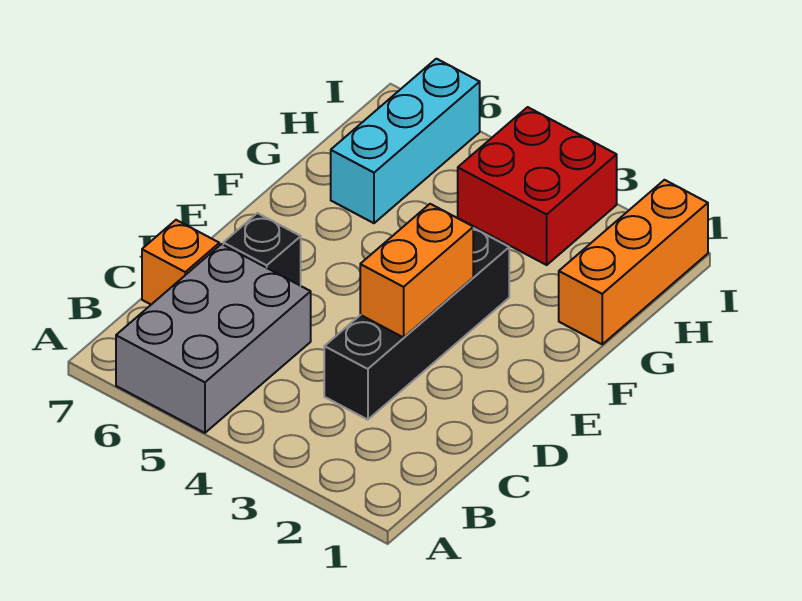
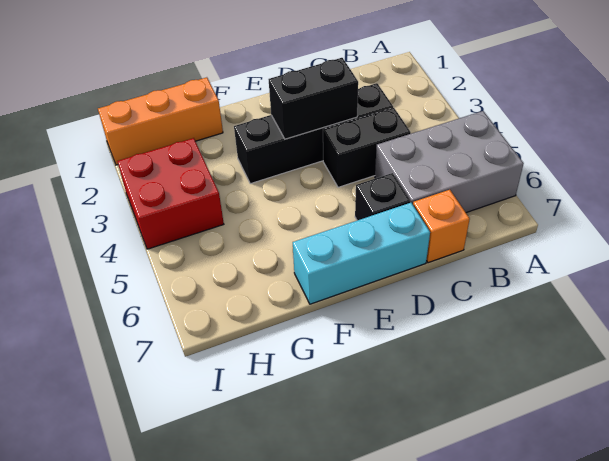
none -> black brick C4:D4 level 1
orange brick D3:E3 level 2 -> black brick D3:E3 level 2
cyan brick G6:I6 level 1 -> cyan brick D7:F7 level 1

